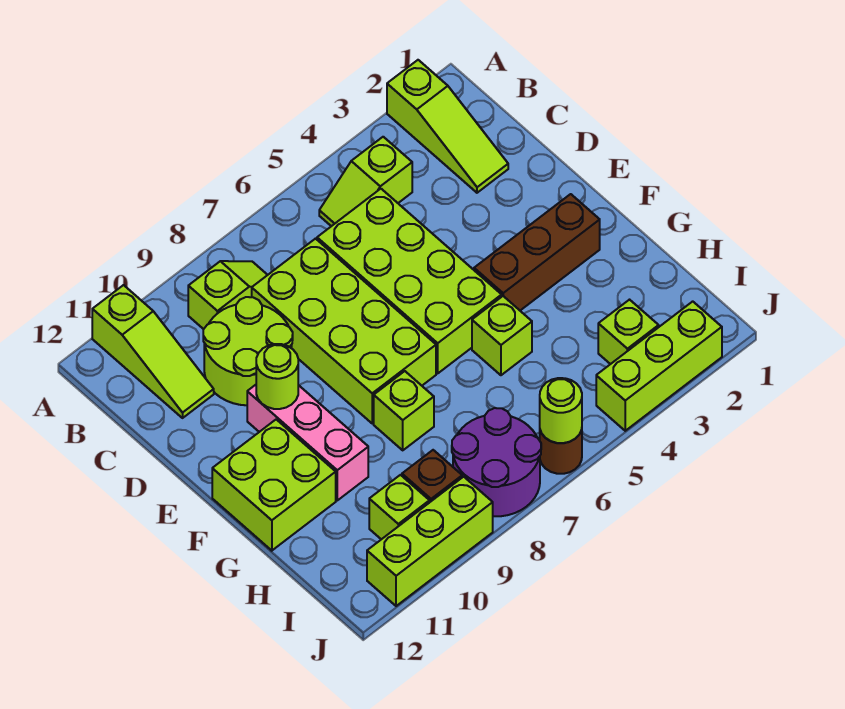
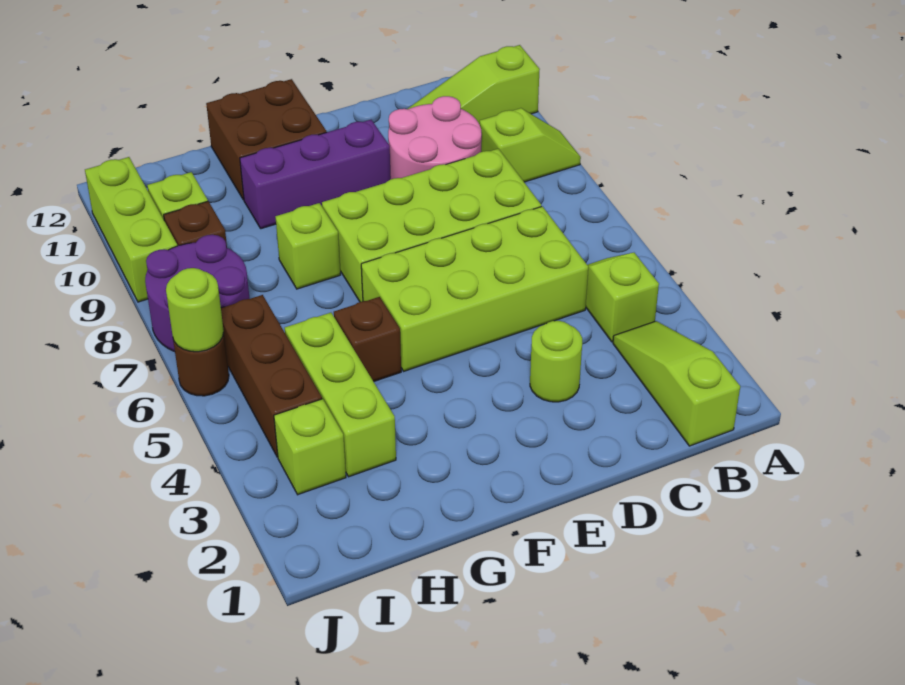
lime slope A2:C2 level 1 top A -> lime slope B1:B3 level 1 top 1
lime slope B8:B9 level 1 top 9 -> lime slope A9:B9 level 1 top B
lime round brick C9:D10 level 1 -> pink round brick C9:D10 level 1
pink brick E10:G10 level 1 -> purple brick E10:G10 level 1
lime round brick E10 level 2 -> lime round brick D3 level 1
brown brick F2:F4 level 1 -> brown brick I4:I6 level 1
lime brick F11:G12 level 1 -> brown brick F11:G12 level 1
lime brick G5 level 1 -> brown brick G5 level 1
lime brick J2:J4 level 1 -> lime brick H3:H5 level 1

